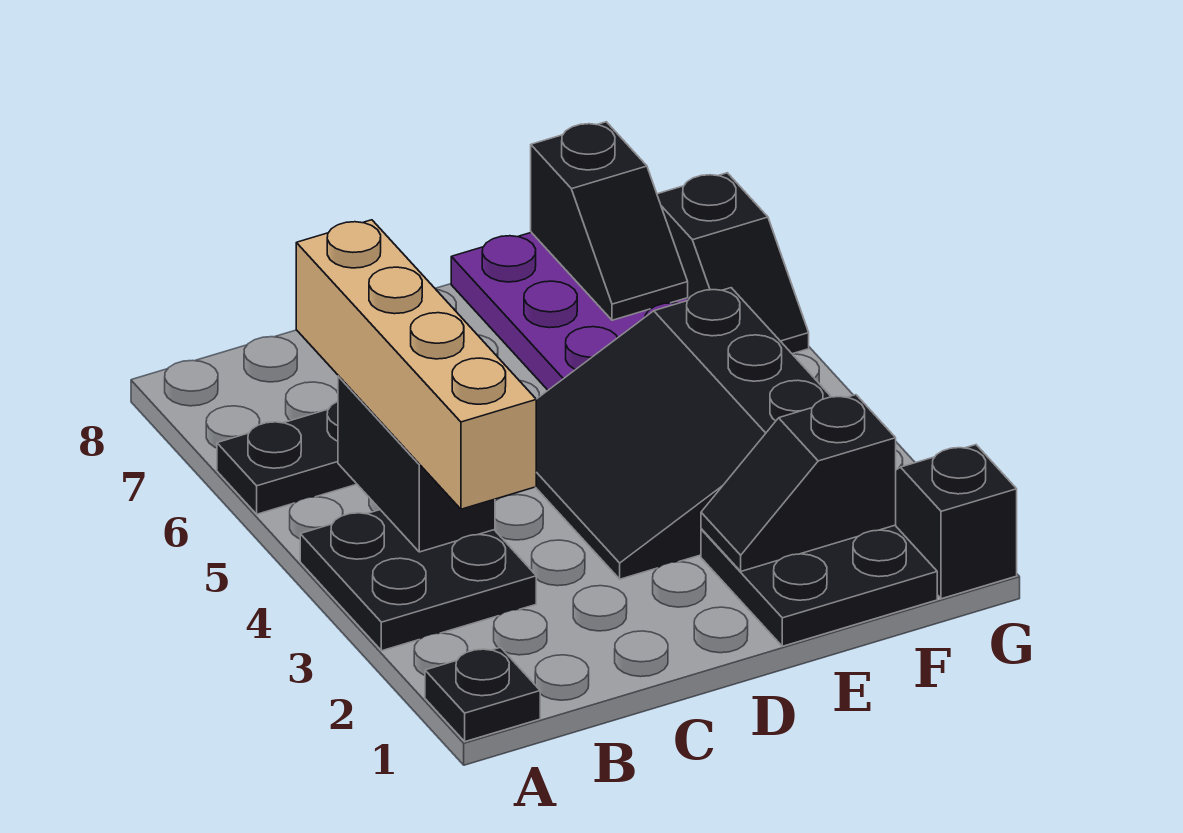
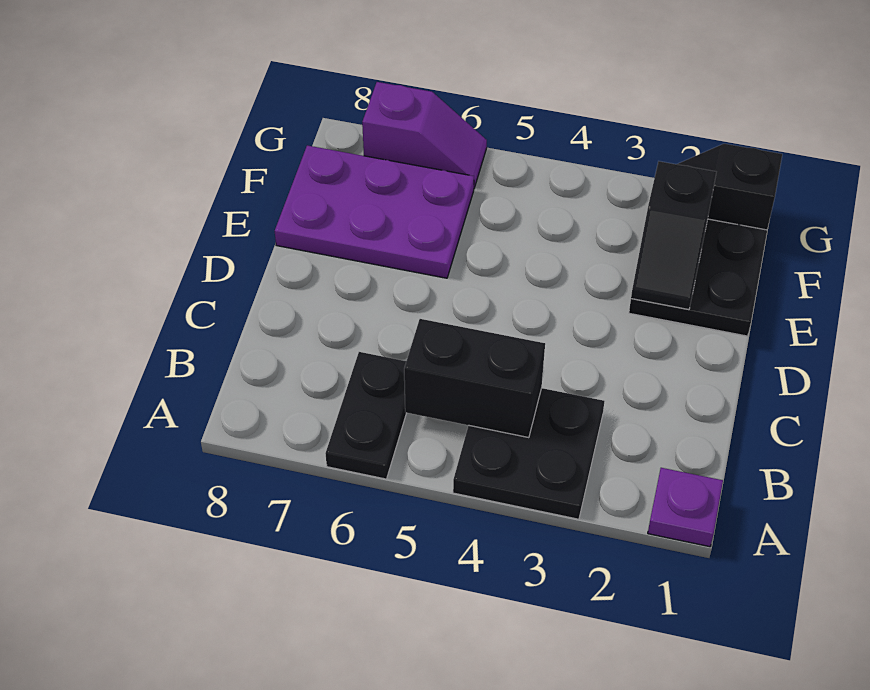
black plate A1 level 1 -> purple plate A1 level 1
tan brick B3:B6 level 3 -> none
black slope D3:F5 level 1 top F -> none
black slope F7:F8 level 2 top 8 -> none
black slope G6:G7 level 1 top 7 -> purple slope G6:G7 level 1 top 7

